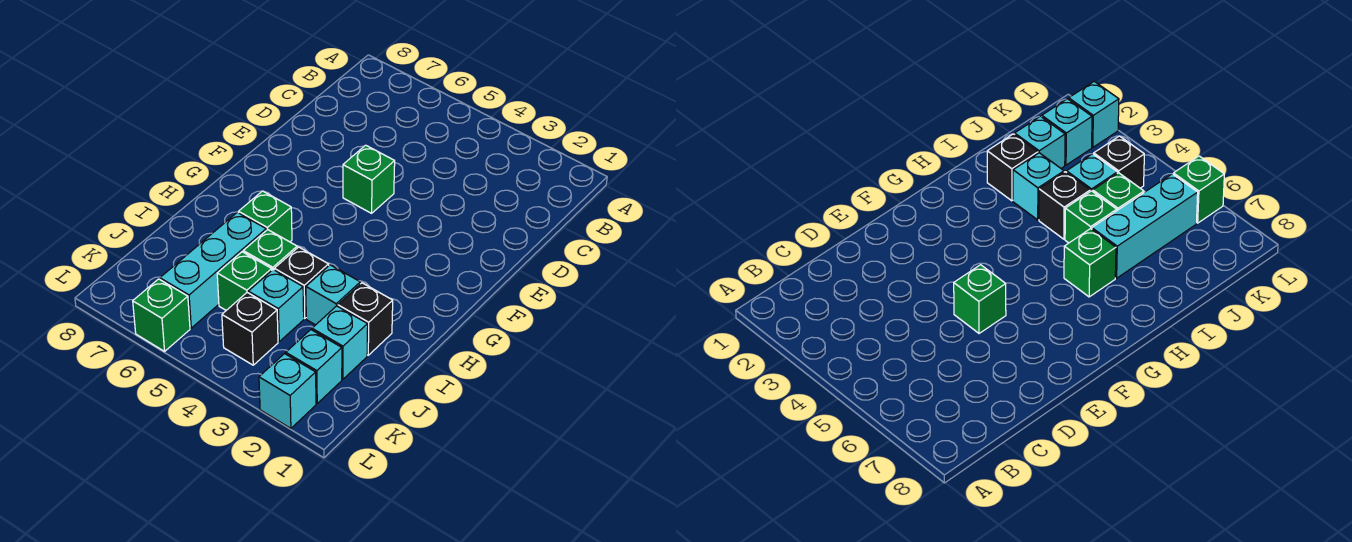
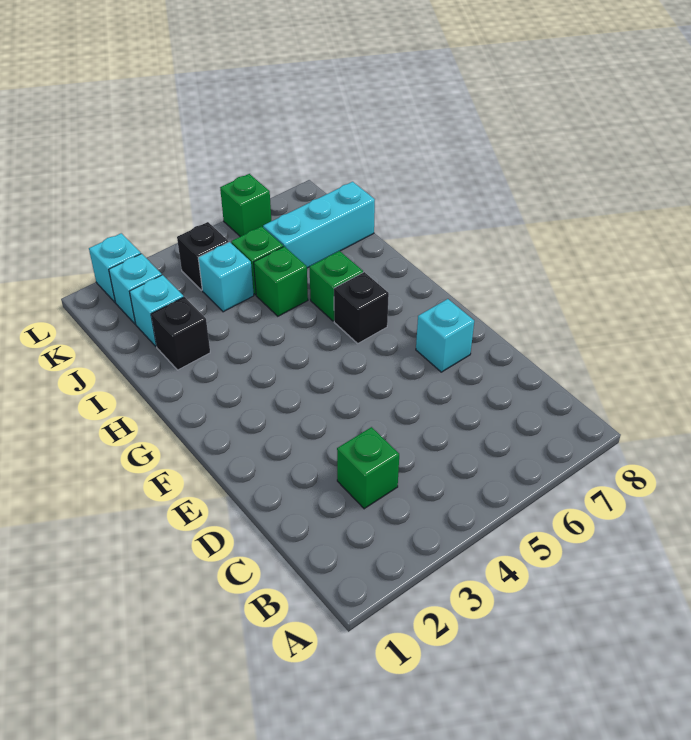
green brick E5 level 1 -> green brick C3 level 1
cyan brick I3 level 1 -> cyan brick E7 level 1
black brick I4 level 1 -> black brick G6 level 1
cyan brick I6:K6 level 1 -> cyan brick J6:J8 level 1

